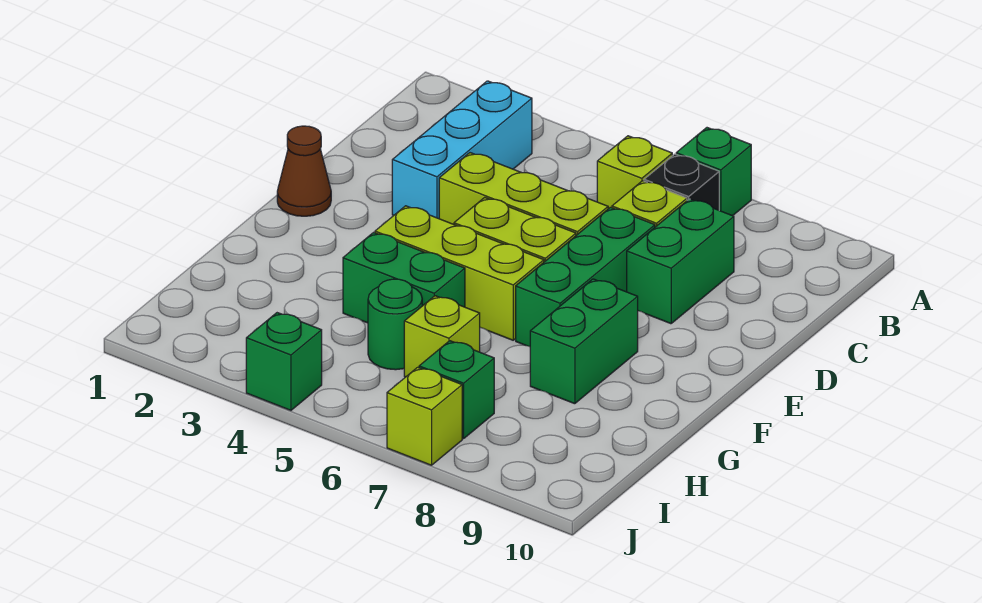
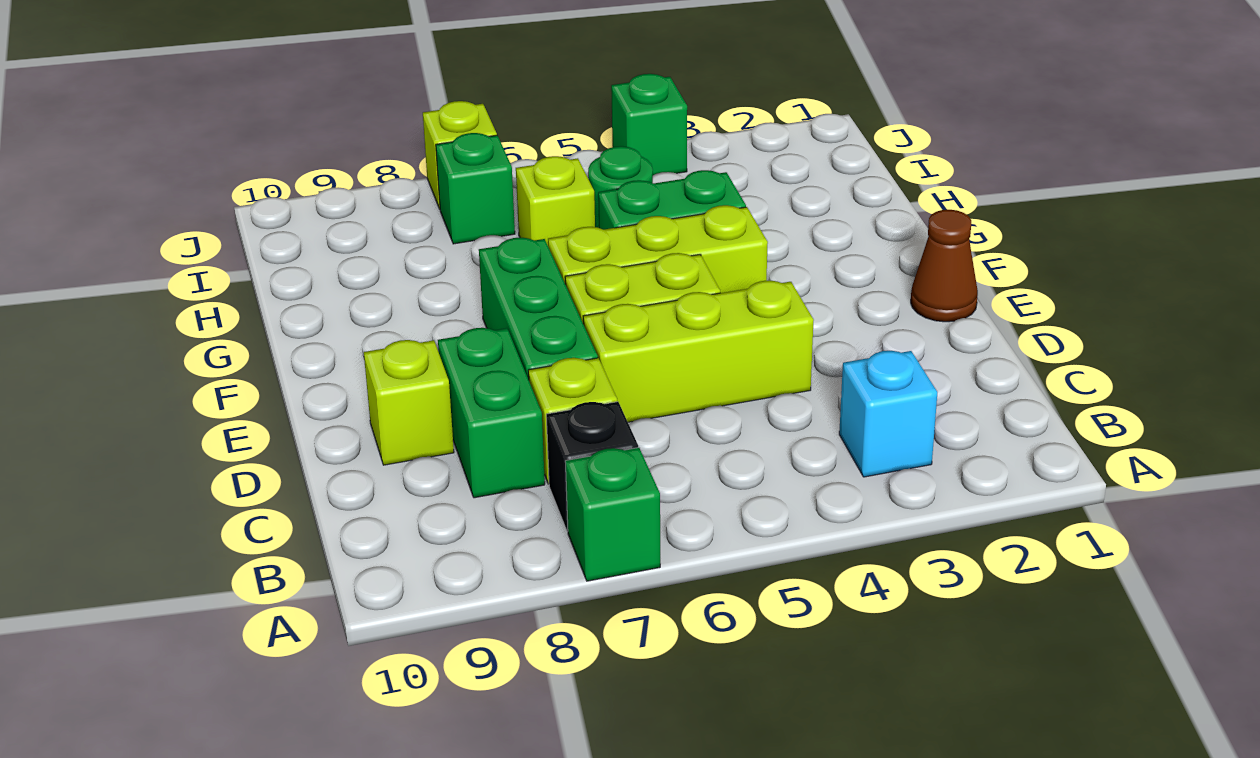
cyan brick B3:D3 level 1 -> cyan brick B3 level 1
lime brick B6 level 1 -> lime brick D9 level 1
green brick F8:G8 level 1 -> none

